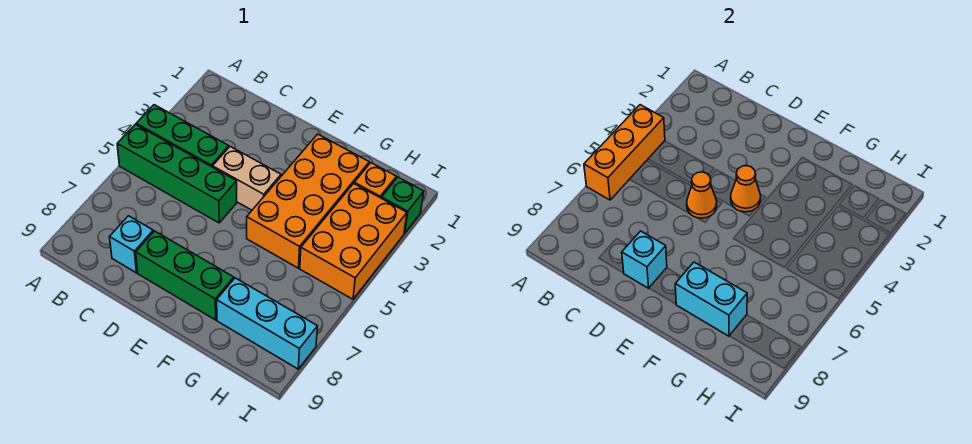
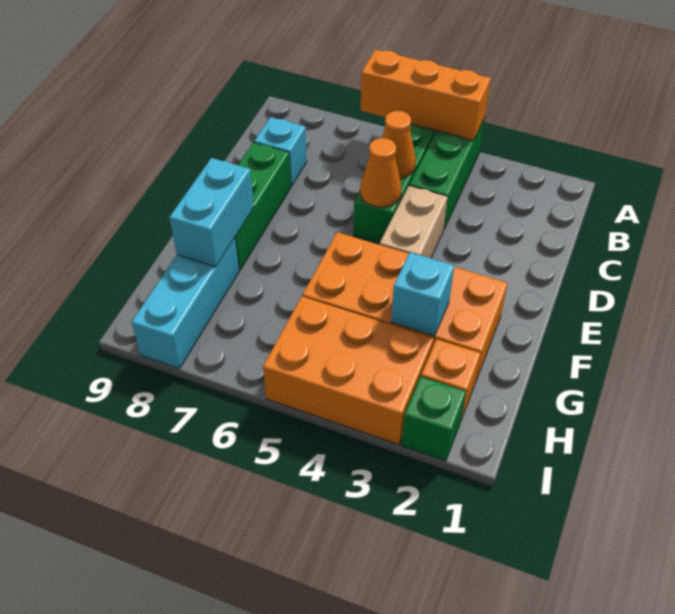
cyan brick D8 level 2 -> cyan brick G3 level 2
orange cone E4 level 2 -> orange cone C5 level 2

